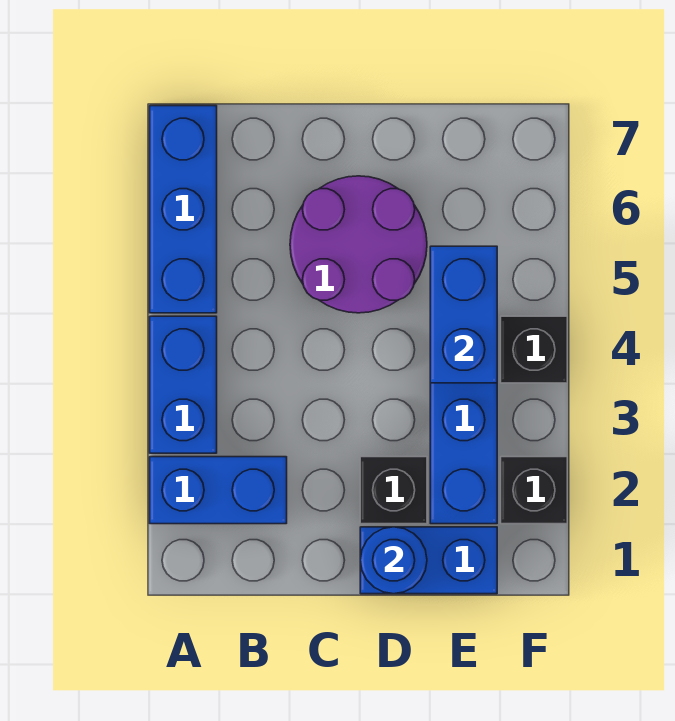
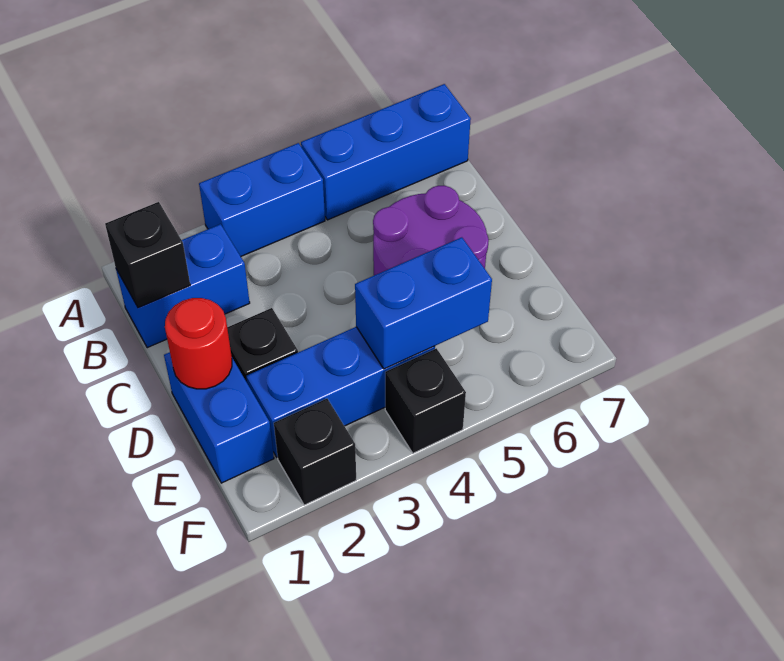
blue brick A2:B2 level 1 -> blue brick B1:B2 level 1
none -> black brick B1 level 2
blue round brick D1 level 2 -> red round brick D1 level 2

